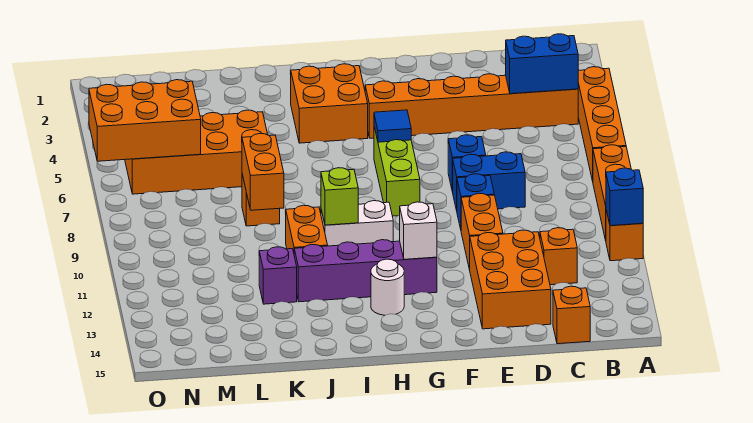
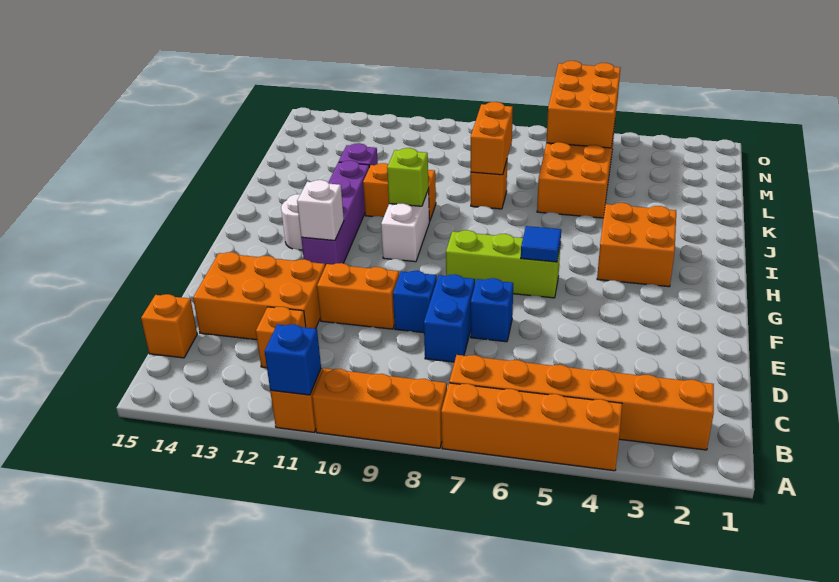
orange brick B4:G4 level 1 -> orange brick B2:B7 level 1
blue brick B4:C4 level 2 -> none
orange brick K8:K9 level 2 -> orange brick K8:L8 level 2

